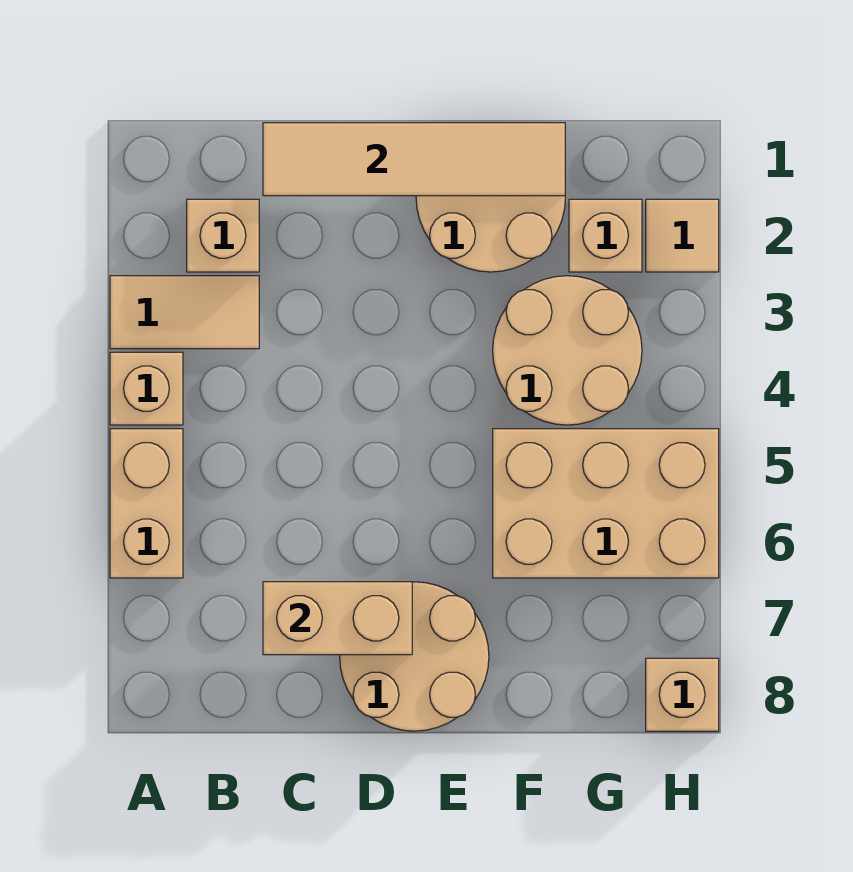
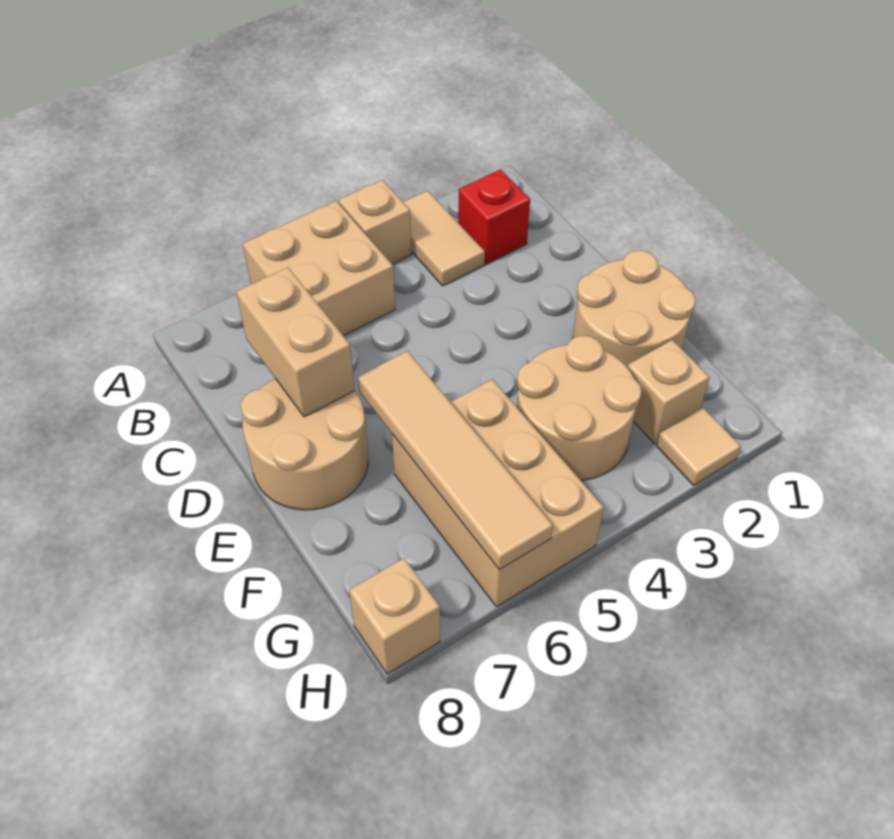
tan brick A5:A6 level 1 -> tan brick A5:B6 level 1
tan brick B2 level 1 -> red brick B2 level 1
tan tile C1:F1 level 2 -> tan tile E6:H6 level 2

